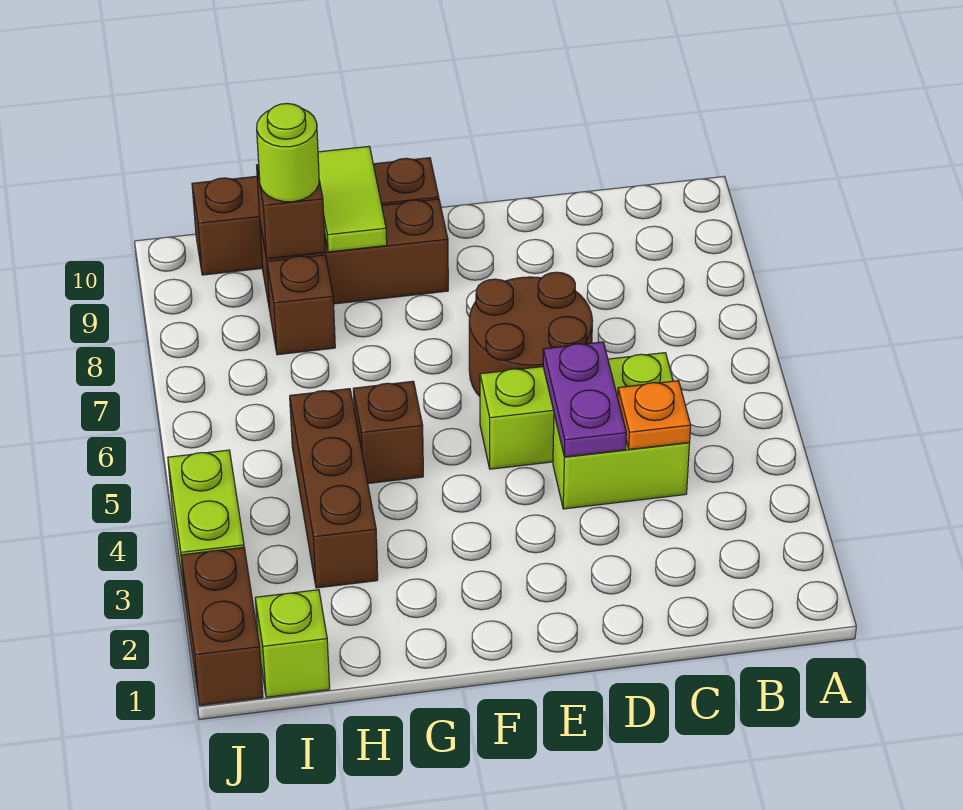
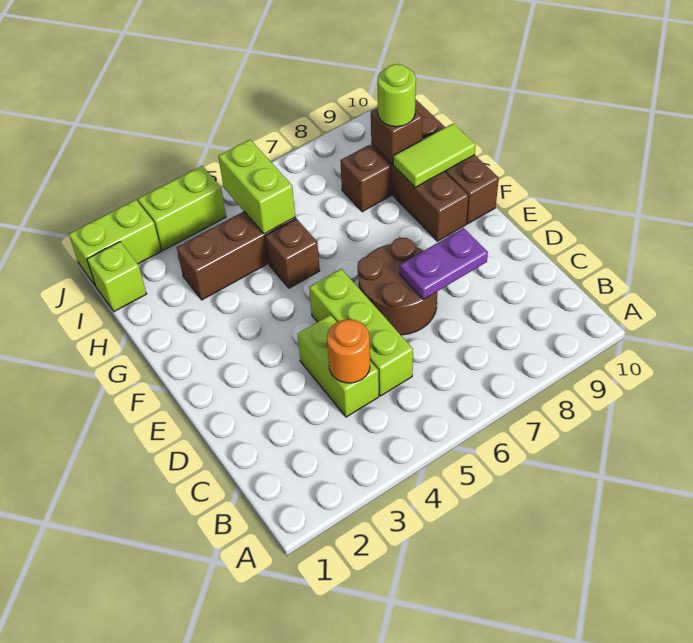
orange plate C4 level 2 -> orange round brick C4 level 2
purple plate D4:D5 level 2 -> purple plate D7:D8 level 2
none -> lime brick H5:I5 level 2
brown brick J1:J2 level 1 -> lime brick J1:J2 level 1

